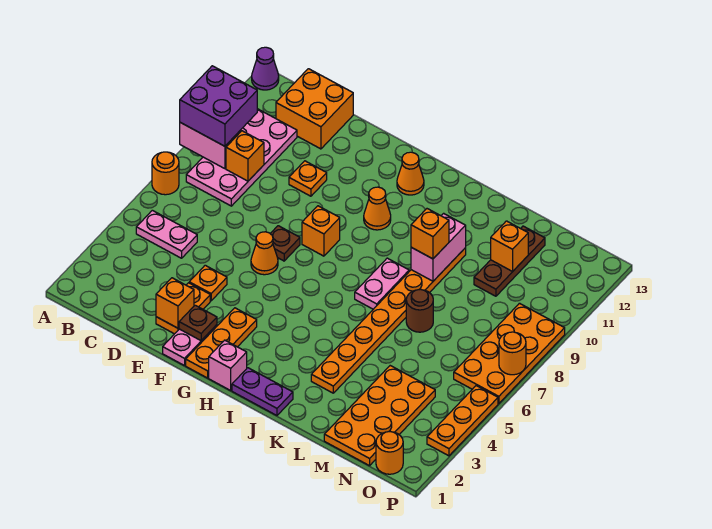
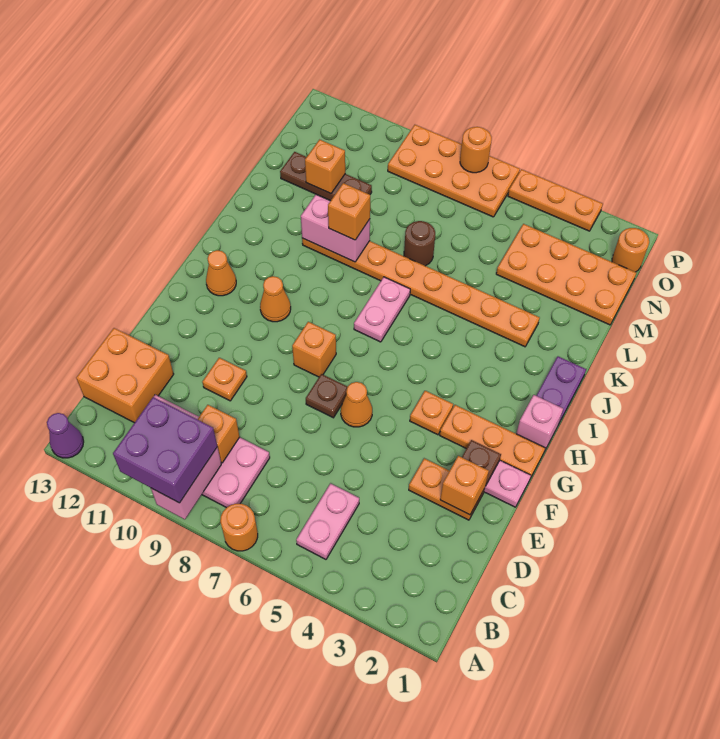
orange plate E4 level 1 -> orange plate G4 level 1
pink plate J7:J8 level 1 -> pink plate I7:J7 level 1

